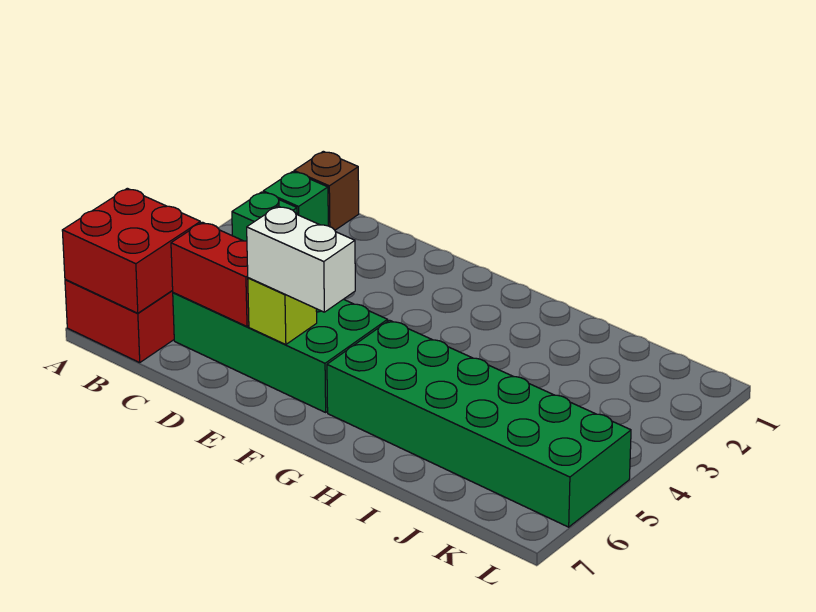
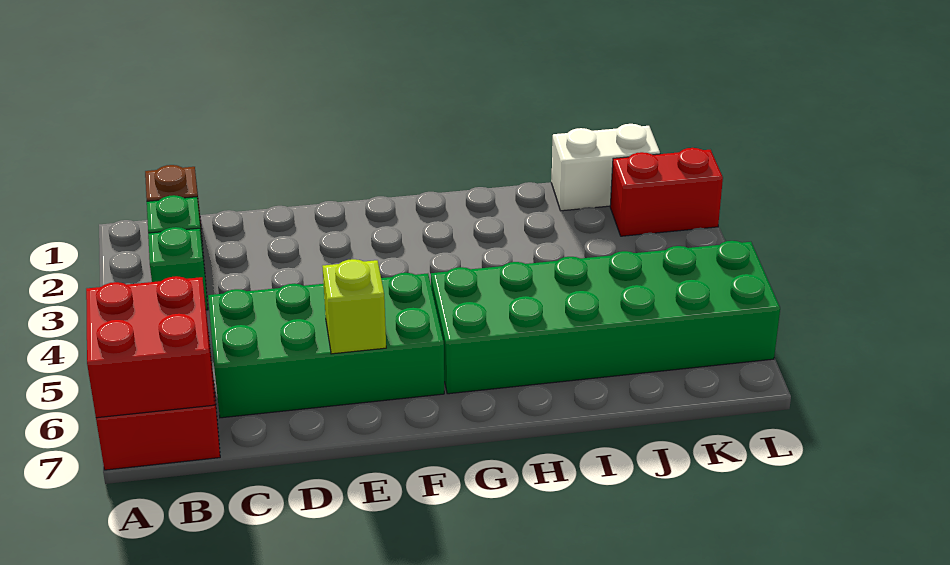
red brick C6:D6 level 2 -> red brick K2:L2 level 1
white brick E6:F6 level 3 -> white brick J1:K1 level 1

